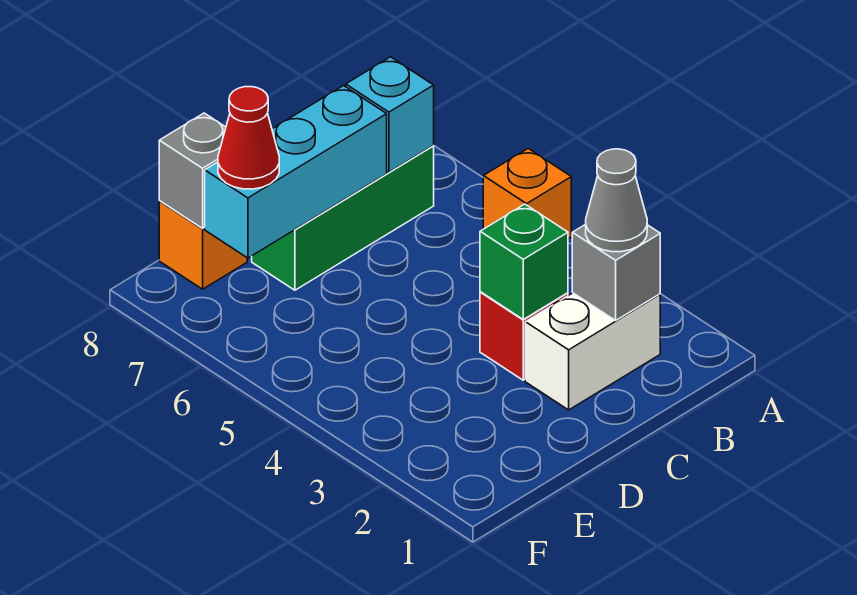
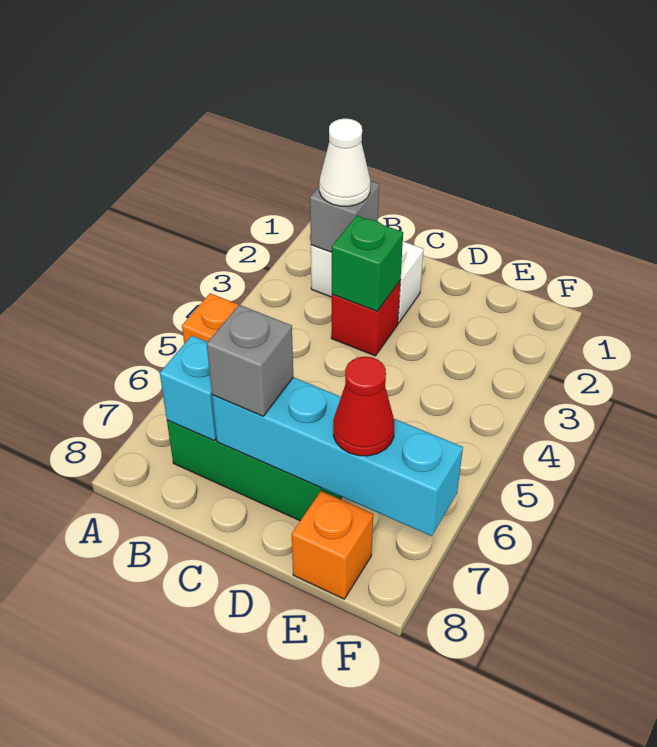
grey cone B2 level 3 -> white cone B2 level 3
cyan brick C7:E7 level 2 -> cyan brick C7:F7 level 2
grey brick E8 level 2 -> grey brick C7 level 3

